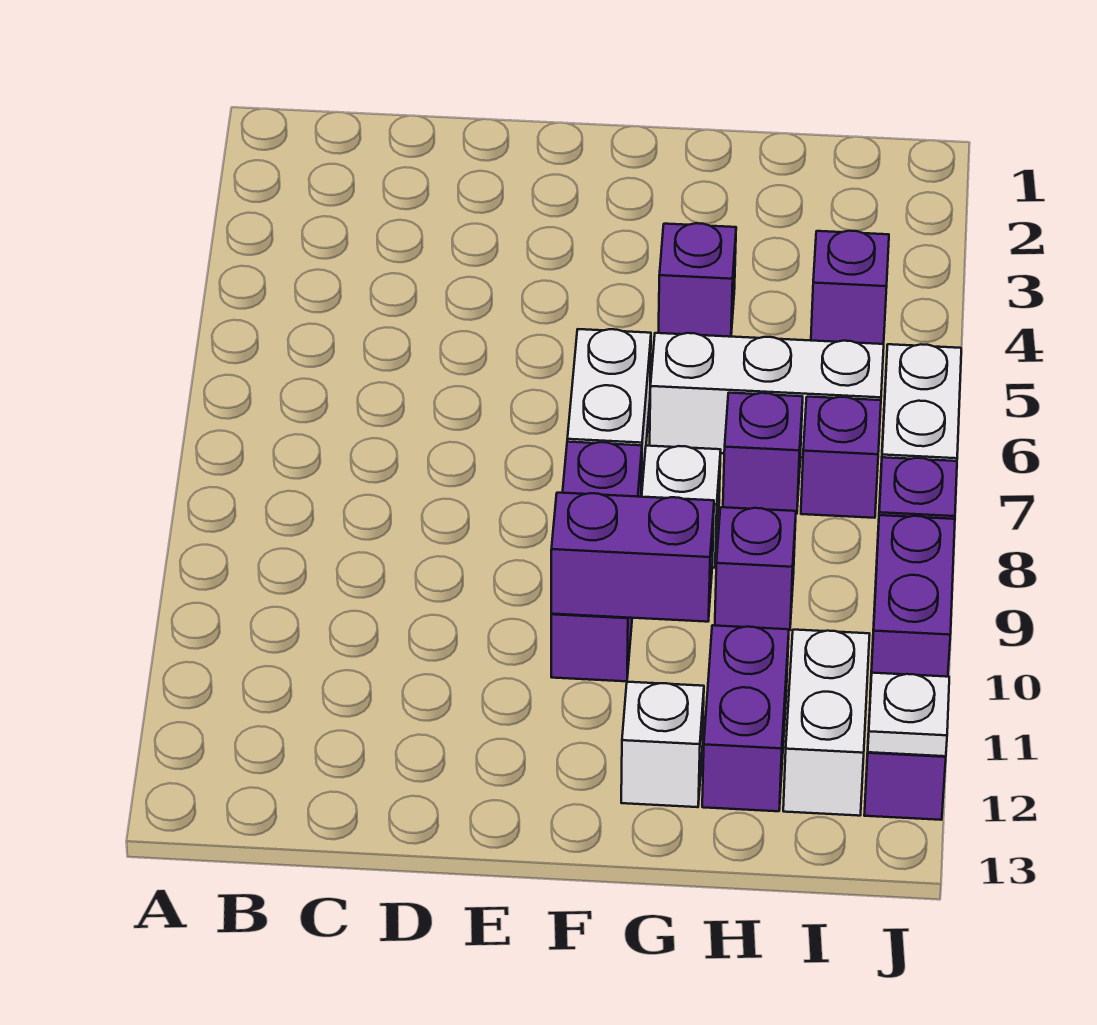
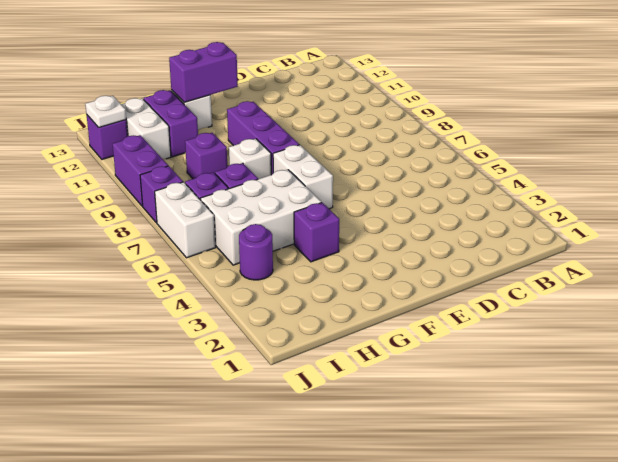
purple brick F10:G10 level 2 -> purple brick F12:G12 level 2
white brick G6:I6 level 1 -> white brick G5:I6 level 1
purple brick I4 level 1 -> purple round brick I4 level 1

